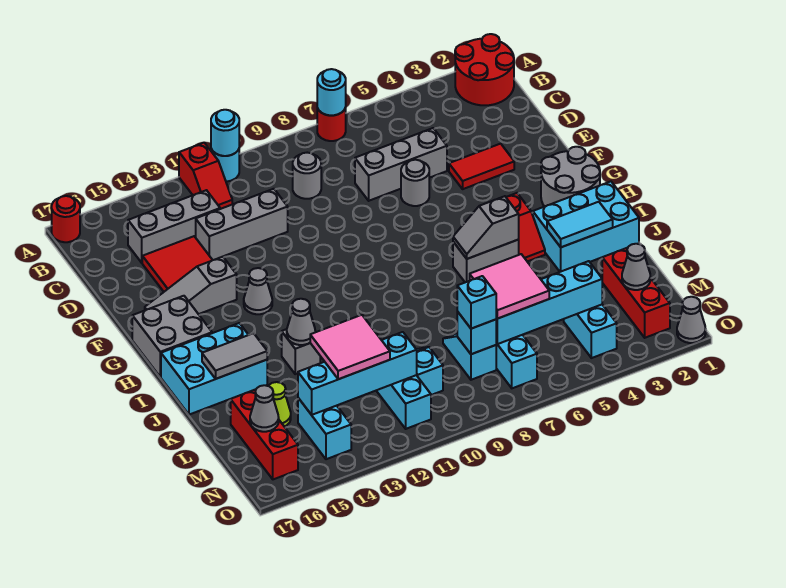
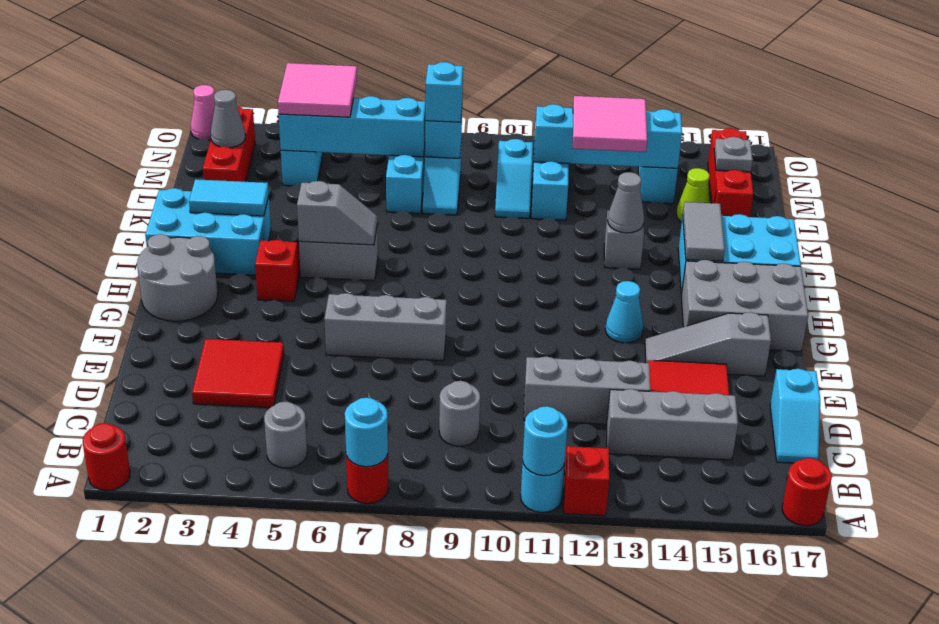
red round brick A1:B2 level 1 -> red round brick A1 level 1
none -> cyan slope C17:D17 level 1 top D
grey brick D5:D7 level 1 -> grey brick F6:F8 level 1
red tile E3:E4 level 1 -> red tile D3:E4 level 1
grey round brick E6 level 1 -> grey round brick B5 level 1
grey slope F14:F16 level 1 top 14 -> grey slope F14:F16 level 1 top 16
grey cone G13 level 1 -> cyan cone G13 level 1
grey brick G16:H17 level 1 -> grey brick G15:H17 level 1
grey tile J15:J16 level 2 -> grey tile I15:J15 level 2
pink tile L6:M7 level 3 -> pink tile M4:N5 level 3
grey cone M16 level 2 -> grey plate M16 level 2
grey cone O1 level 1 -> pink cone O1 level 1

